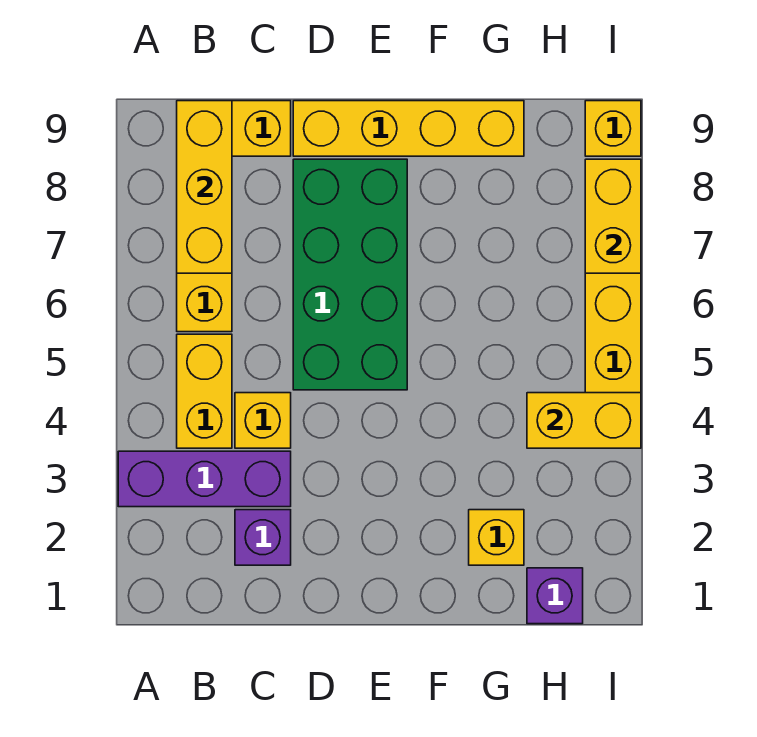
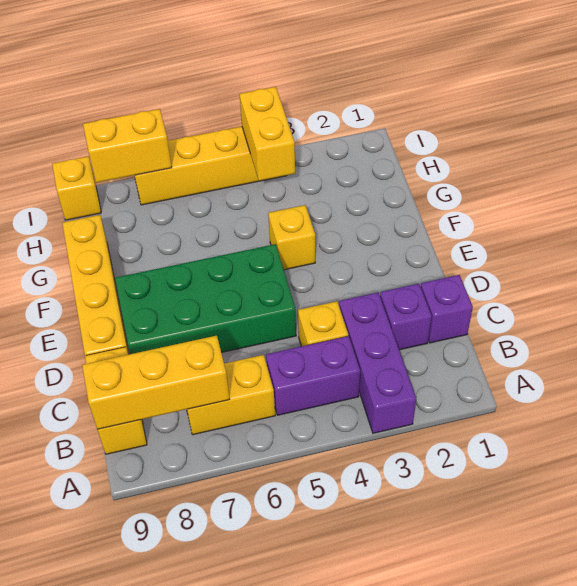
yellow brick B4:B5 level 1 -> purple brick B4:B5 level 1
yellow brick G2 level 1 -> yellow brick F4 level 1
purple brick H1 level 1 -> purple brick C1 level 1

